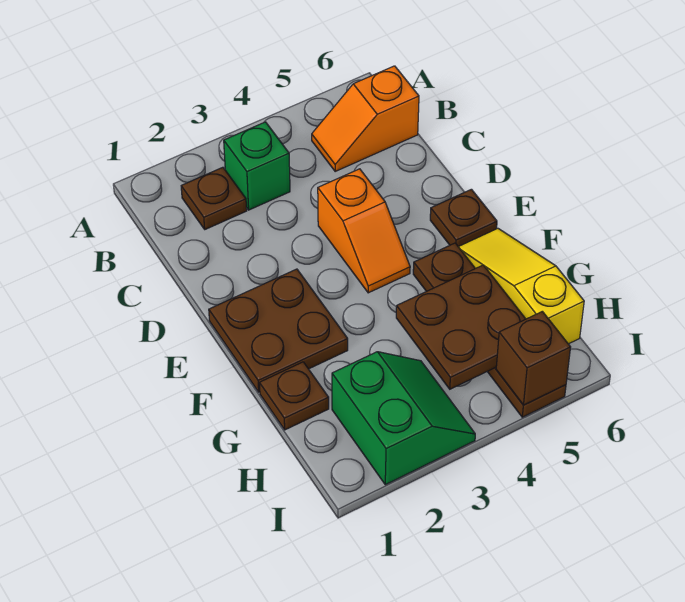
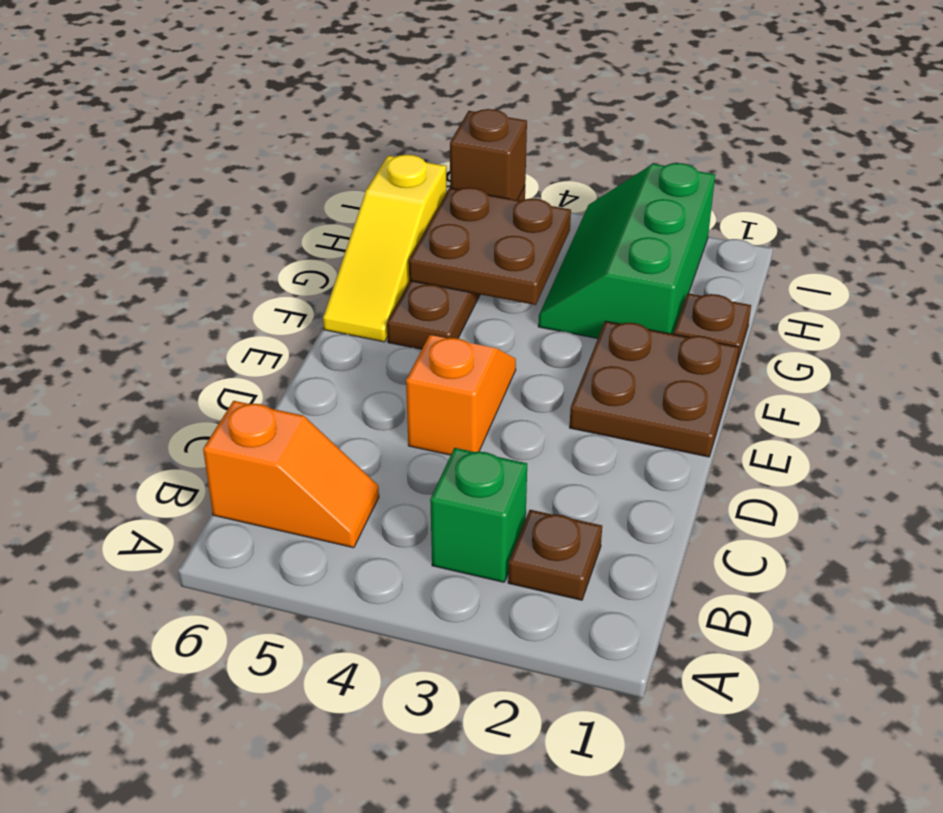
brown plate E6 level 1 -> none
green slope H2:I3 level 1 top 2 -> green slope G2:I3 level 1 top 2

